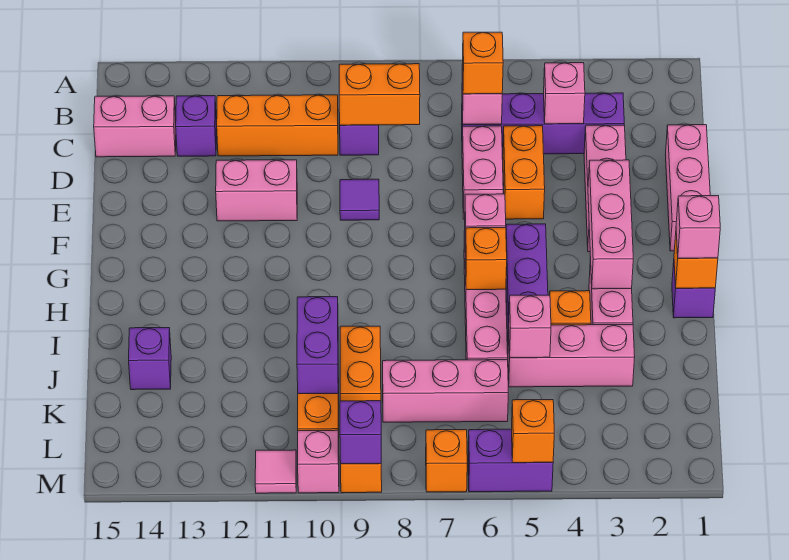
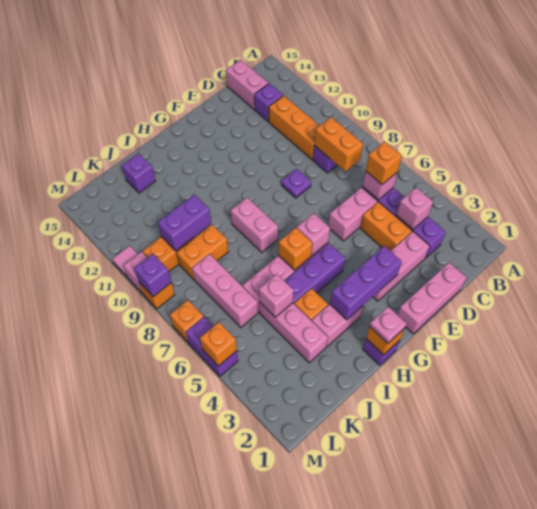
orange brick D5:E5 level 1 -> orange brick D4:D5 level 1
purple tile E9 level 1 -> purple plate E9 level 1
pink brick E11:E12 level 1 -> pink brick H8:H9 level 1
pink brick F3:H3 level 2 -> purple brick F3:H3 level 2
pink brick H1 level 3 -> pink plate H1 level 3

